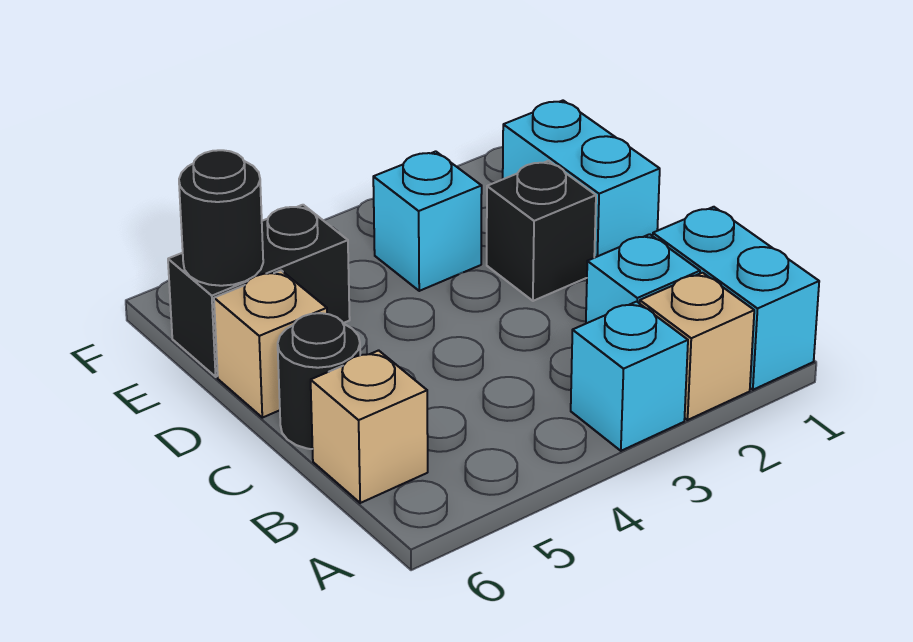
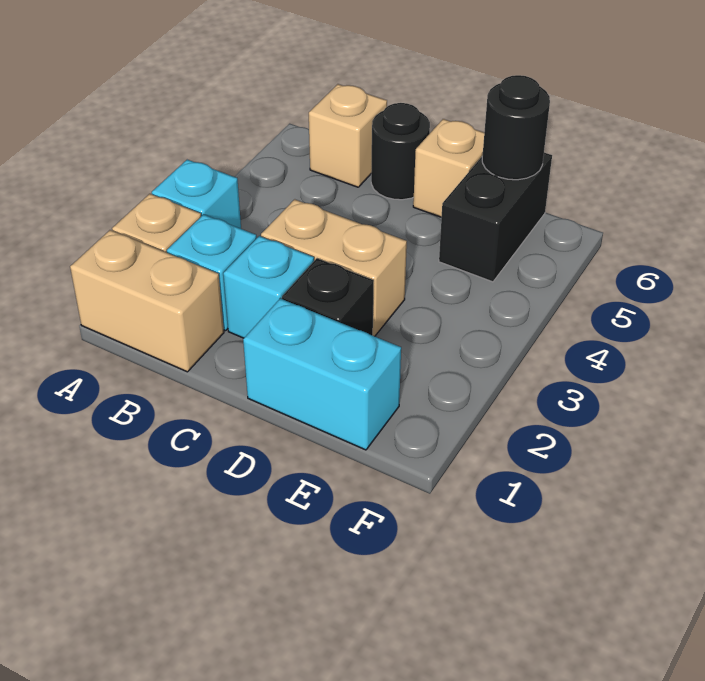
cyan brick A1:B1 level 1 -> tan brick A1:B1 level 1
none -> tan brick C3:D3 level 1
cyan brick E3 level 1 -> cyan brick C2 level 1

